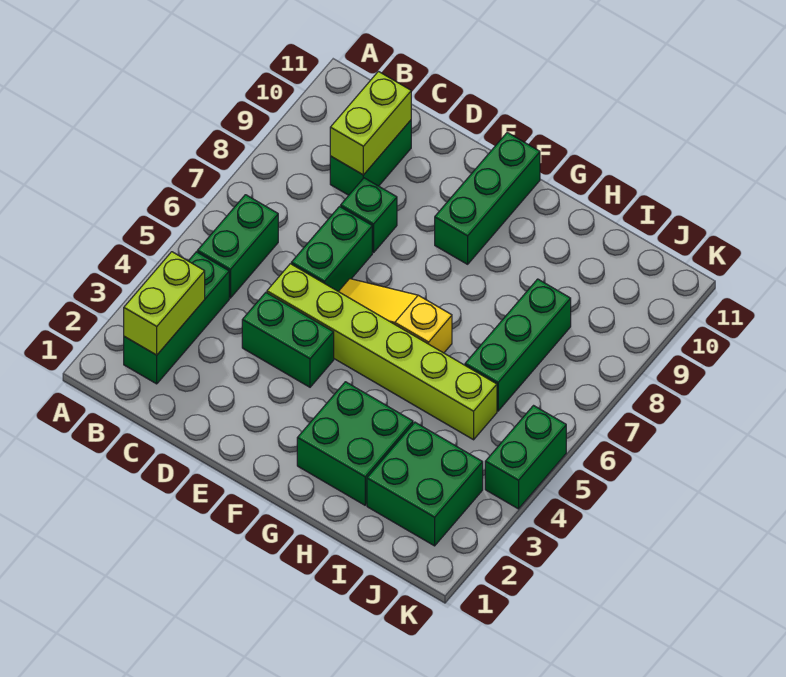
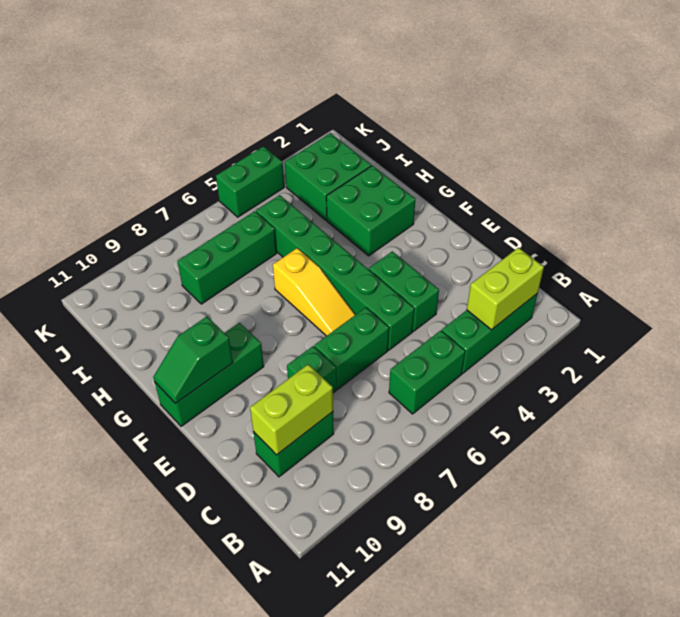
lime brick D5:I5 level 1 -> green brick D5:I5 level 1
none -> green slope F10:F11 level 2 top 10

